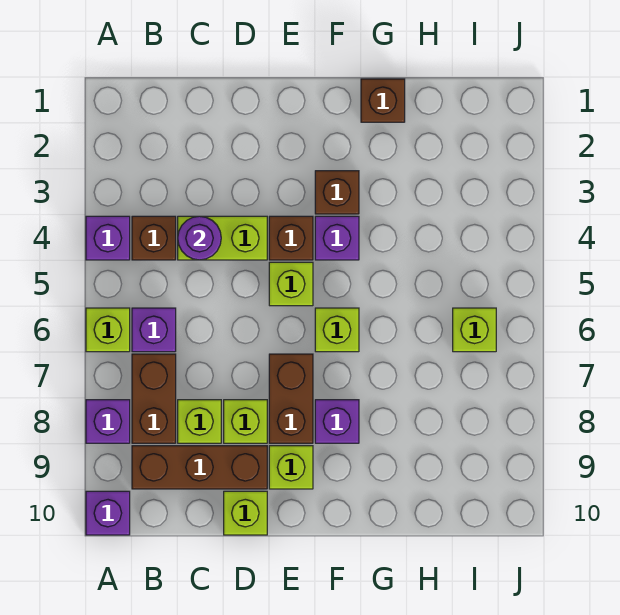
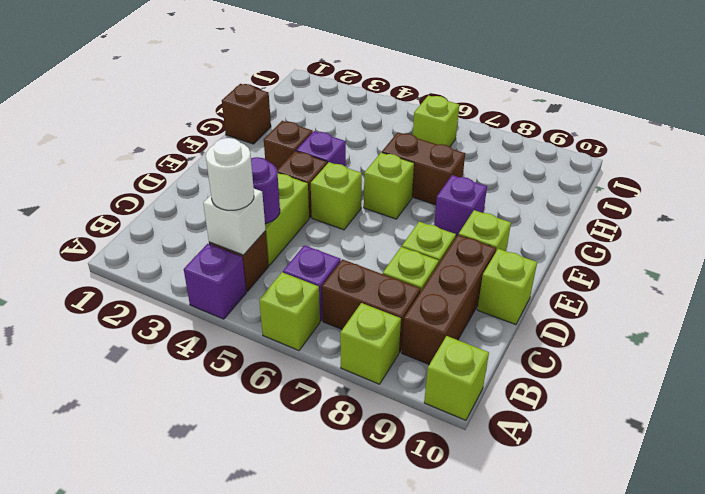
purple brick A8 level 1 -> lime brick A8 level 1
purple brick A10 level 1 -> lime brick A10 level 1
none -> white brick B4 level 2
none -> white round brick B4 level 3
brown brick E7:E8 level 1 -> brown brick G6:G7 level 1

